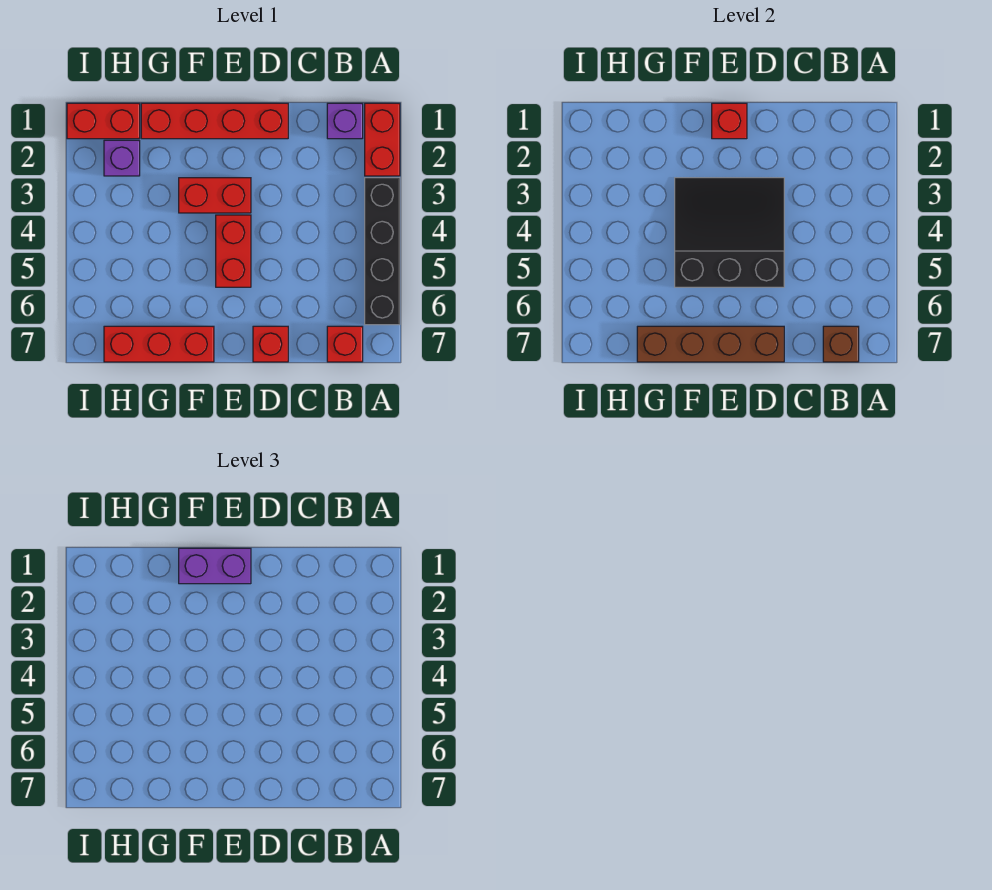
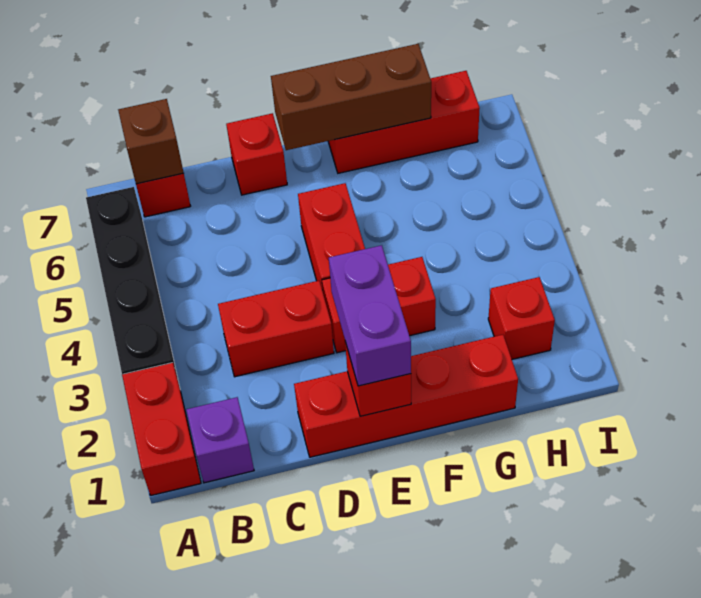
black slope D3:F5 level 2 top 5 -> none
brown brick D7:G7 level 2 -> brown brick E7:G7 level 2
purple brick E1:F1 level 3 -> purple brick E1:E2 level 3
red brick H1:I1 level 1 -> red brick C3:D3 level 1
purple brick H2 level 1 -> red brick H2 level 1

